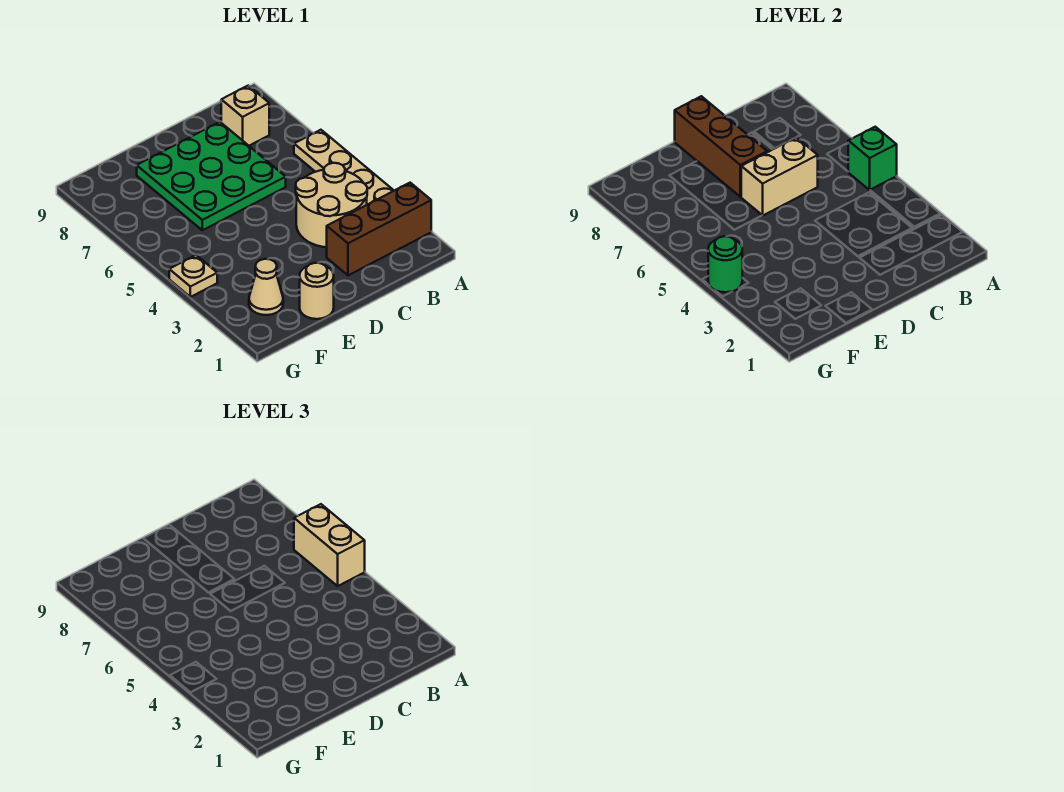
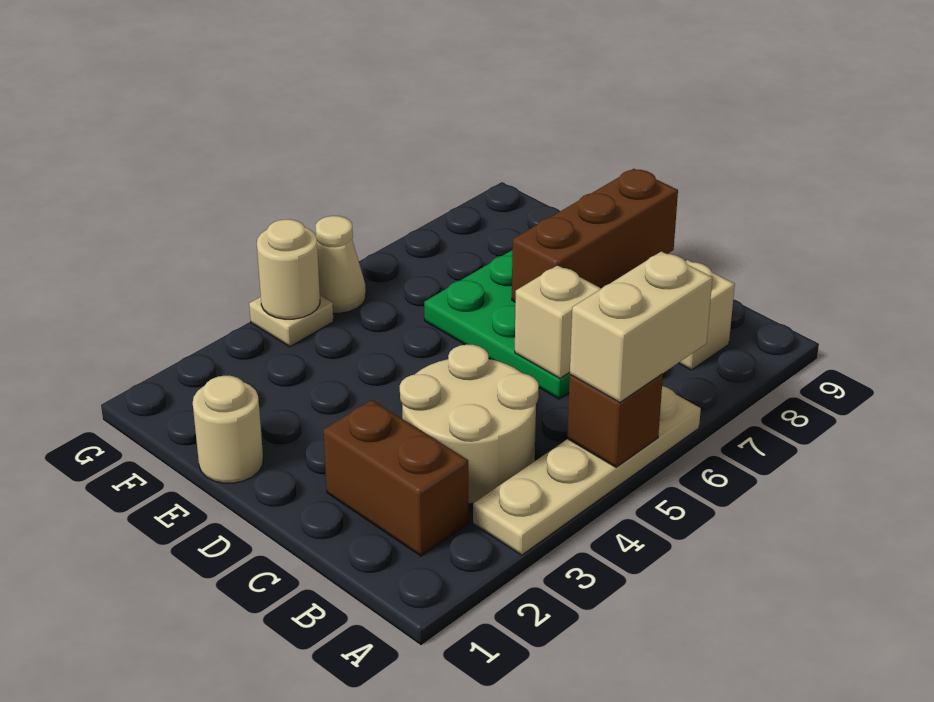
brown brick A2:C2 level 1 -> brown brick B2:C2 level 1
green brick A5 level 2 -> brown brick A5 level 2
tan brick C6:D6 level 2 -> tan brick C6 level 2
tan cone F2 level 1 -> tan cone G5 level 1
green round brick G4 level 2 -> tan round brick G4 level 2

